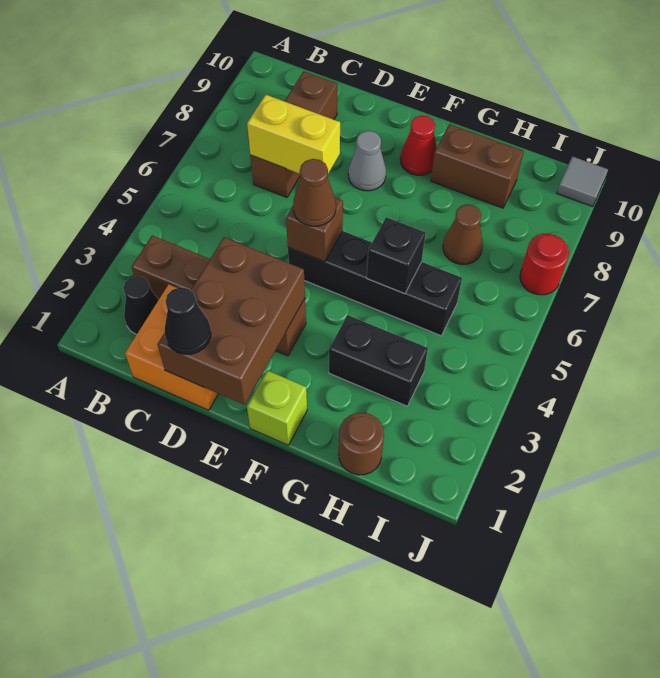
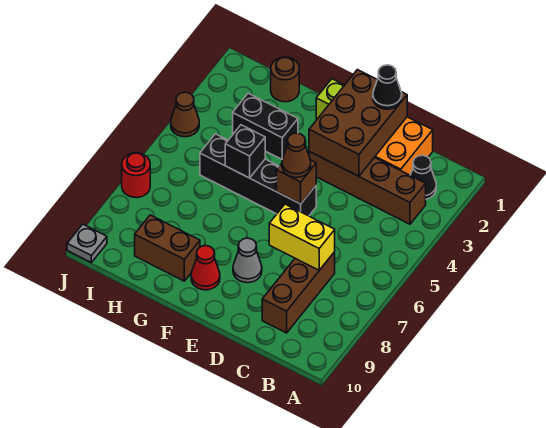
brown cone H7 level 1 -> brown cone J4 level 1
grey tile J10 level 1 -> grey plate J10 level 1

